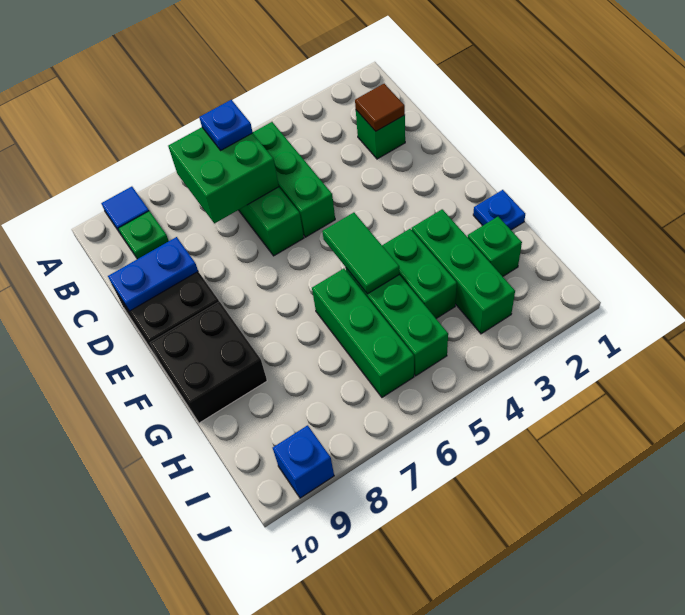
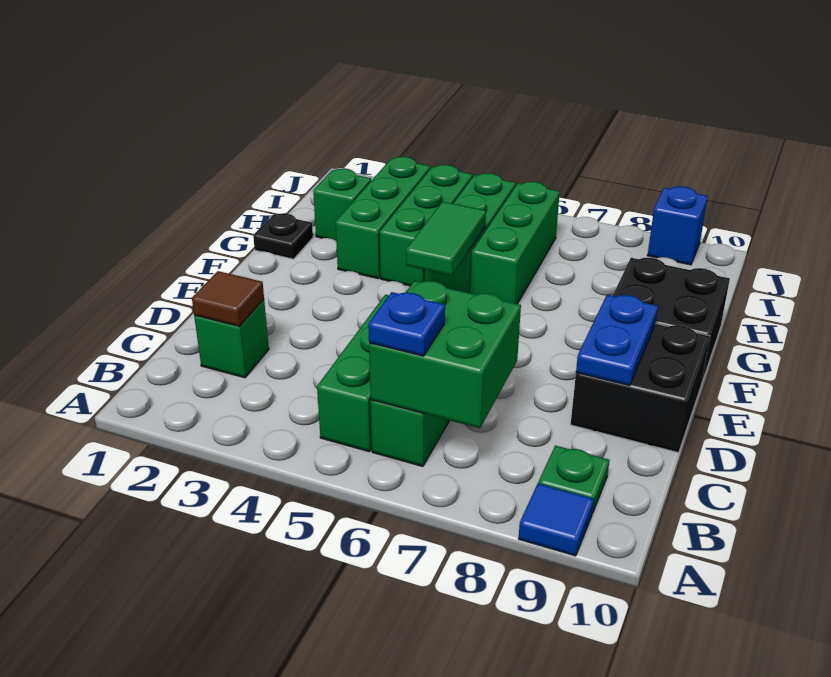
blue plate D9:D10 level 2 -> blue plate D9:E9 level 2
blue plate G1 level 1 -> black plate G1 level 1
green brick G4:H4 level 1 -> green brick G4:I4 level 1

